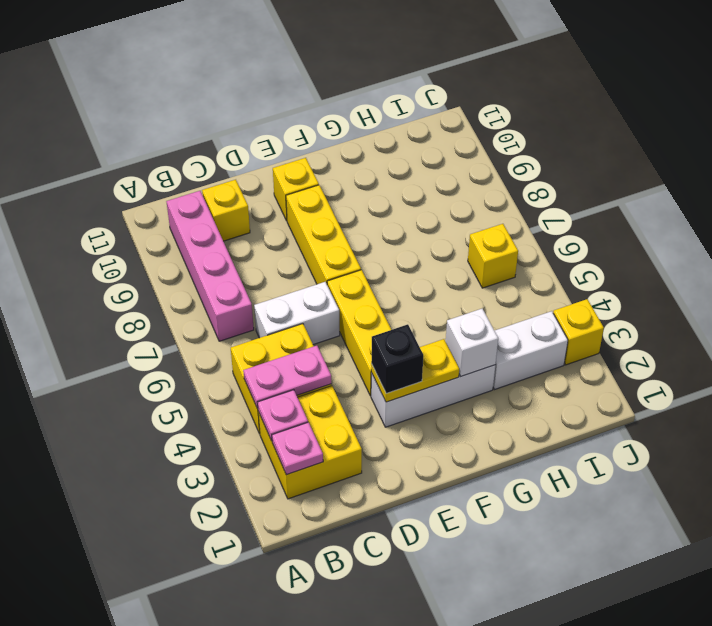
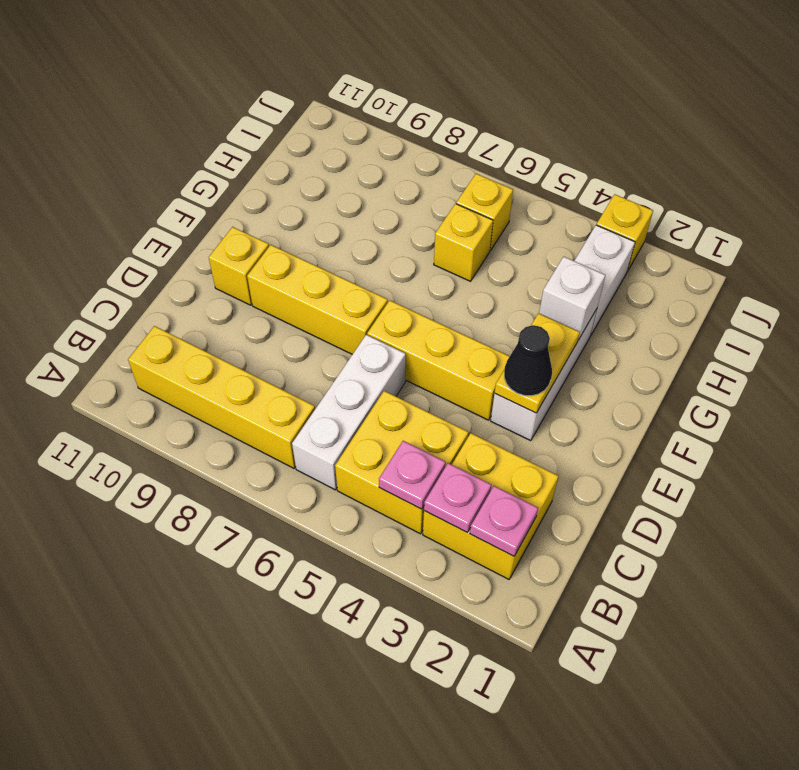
pink plate B4:C4 level 2 -> pink plate B4 level 2
pink brick B7:B10 level 1 -> yellow brick B7:B10 level 1
white brick C6:D6 level 1 -> white brick B6:D6 level 1
yellow brick C10 level 1 -> yellow brick H6 level 1
black brick E3 level 3 -> black cone E3 level 3

